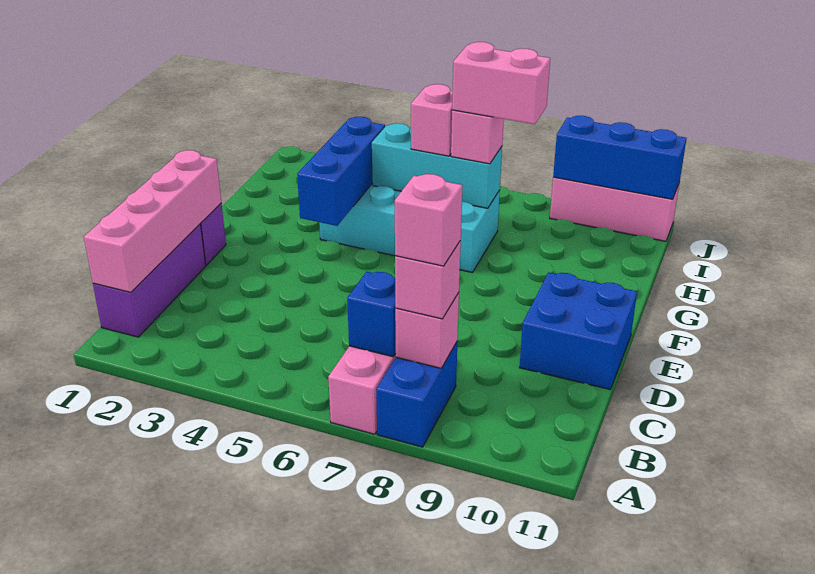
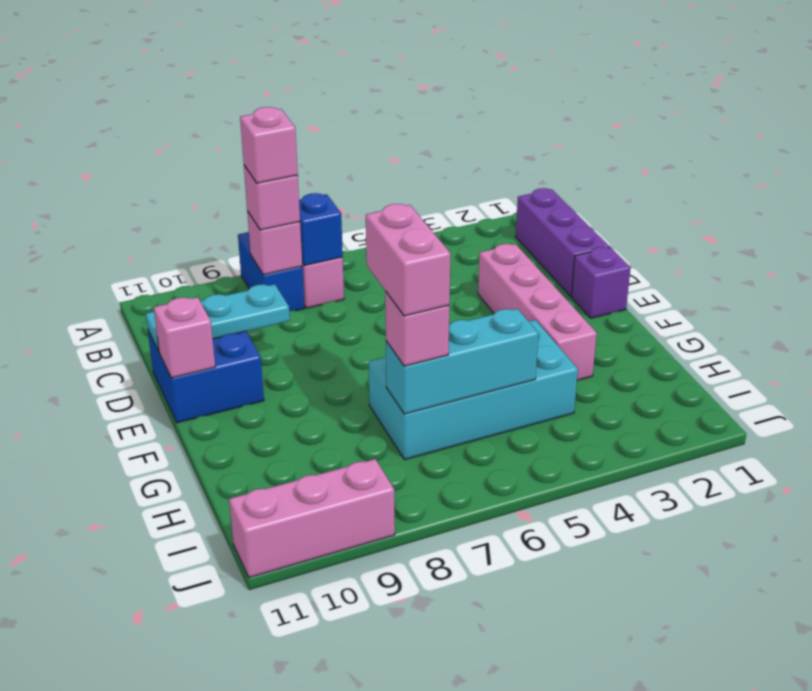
pink brick B1:E1 level 2 -> pink brick D3:G3 level 1
none -> cyan plate D9:D11 level 2
blue brick F4:H4 level 2 -> none
pink brick H6 level 3 -> pink brick E11 level 2
pink brick H7:H8 level 4 -> pink brick G7:H7 level 4
blue brick J9:J11 level 2 -> none

